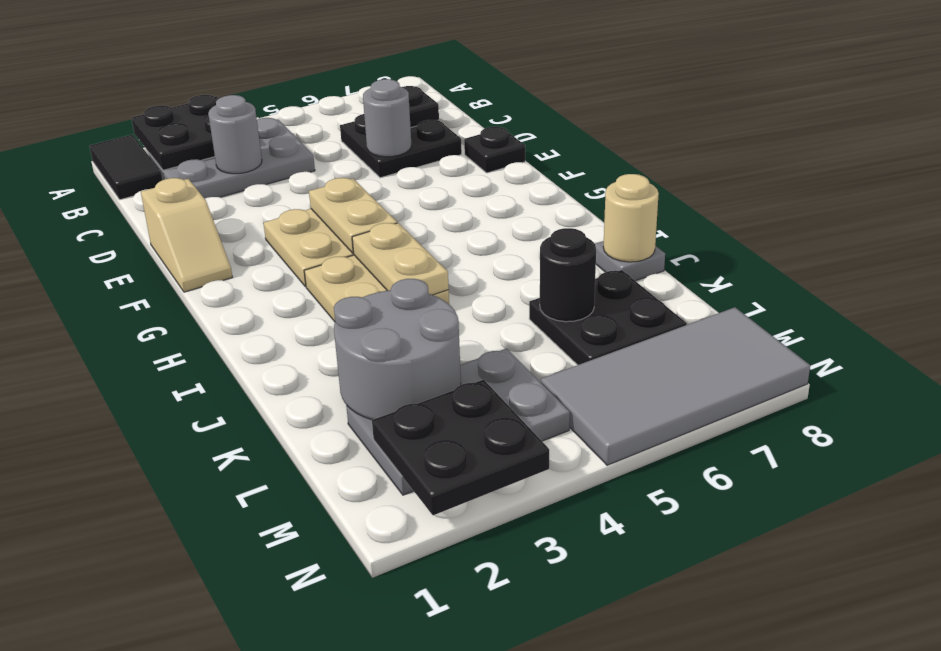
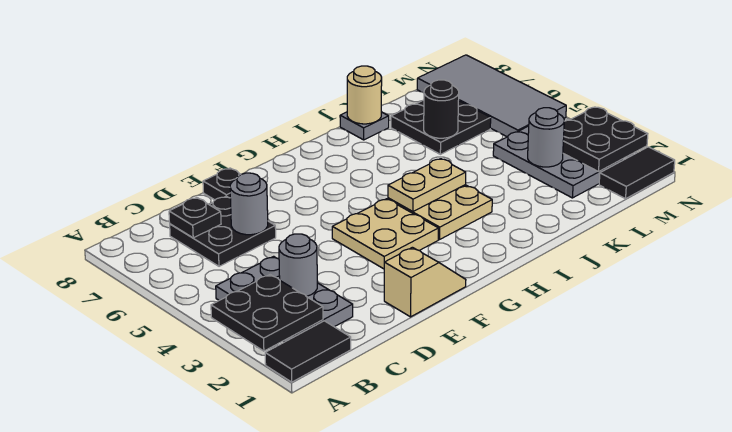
tan plate F4:G4 level 2 -> none
grey round brick K2:L3 level 2 -> grey round brick L3 level 2
none -> black tile M1:N1 level 1

